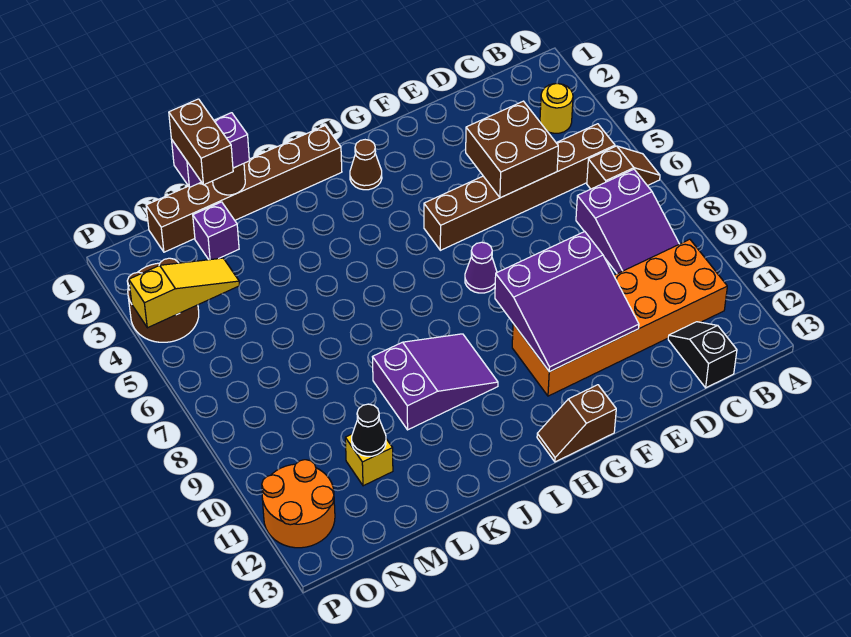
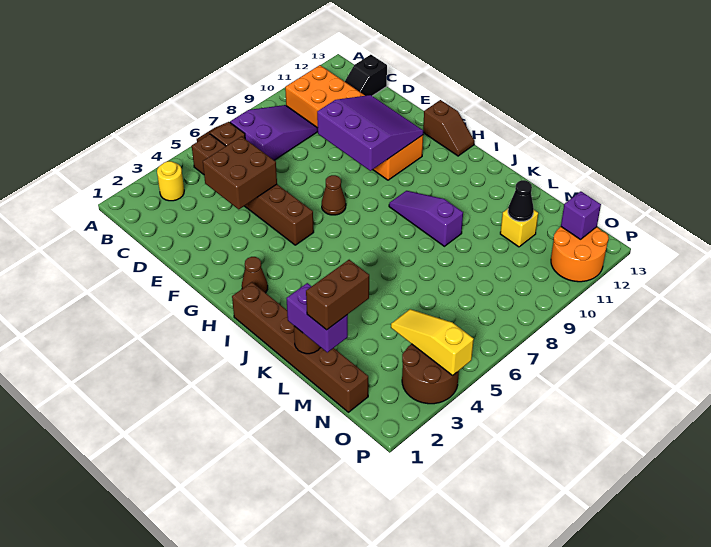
purple cone G7 level 1 -> brown cone G7 level 1
purple slope I9:K10 level 1 top K -> purple slope I9:K9 level 1 top K
purple brick M2 level 1 -> purple brick O12 level 2

